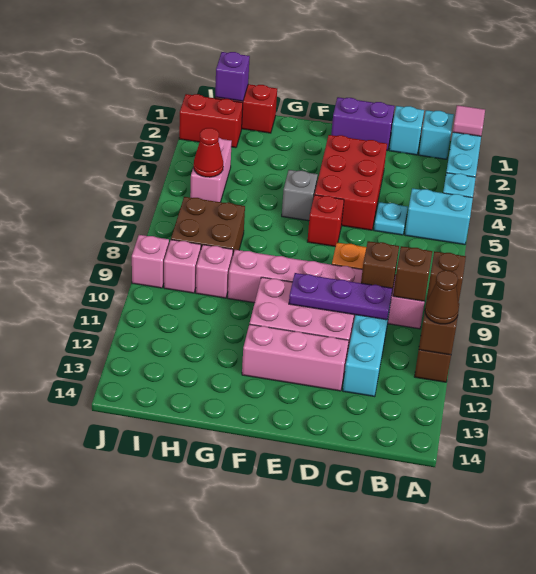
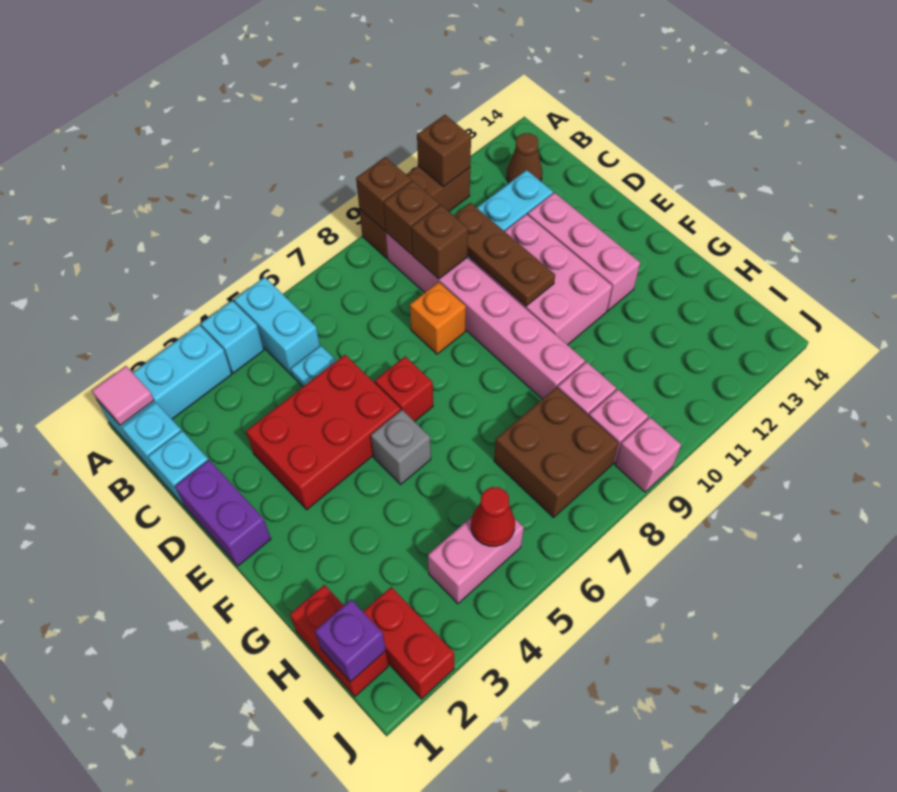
brown cone A11 level 3 -> brown cone B13 level 1
purple plate C10:E10 level 2 -> brown plate C10:E10 level 2

